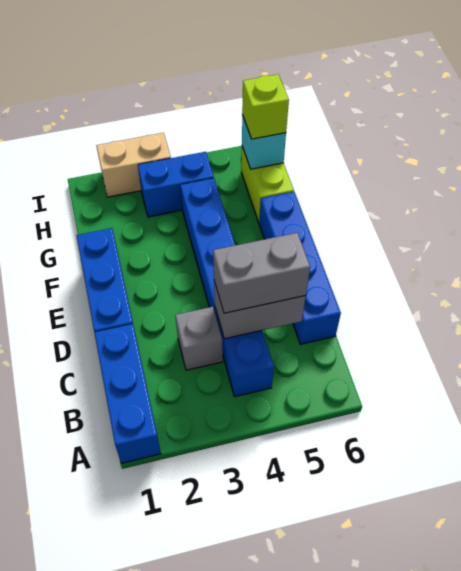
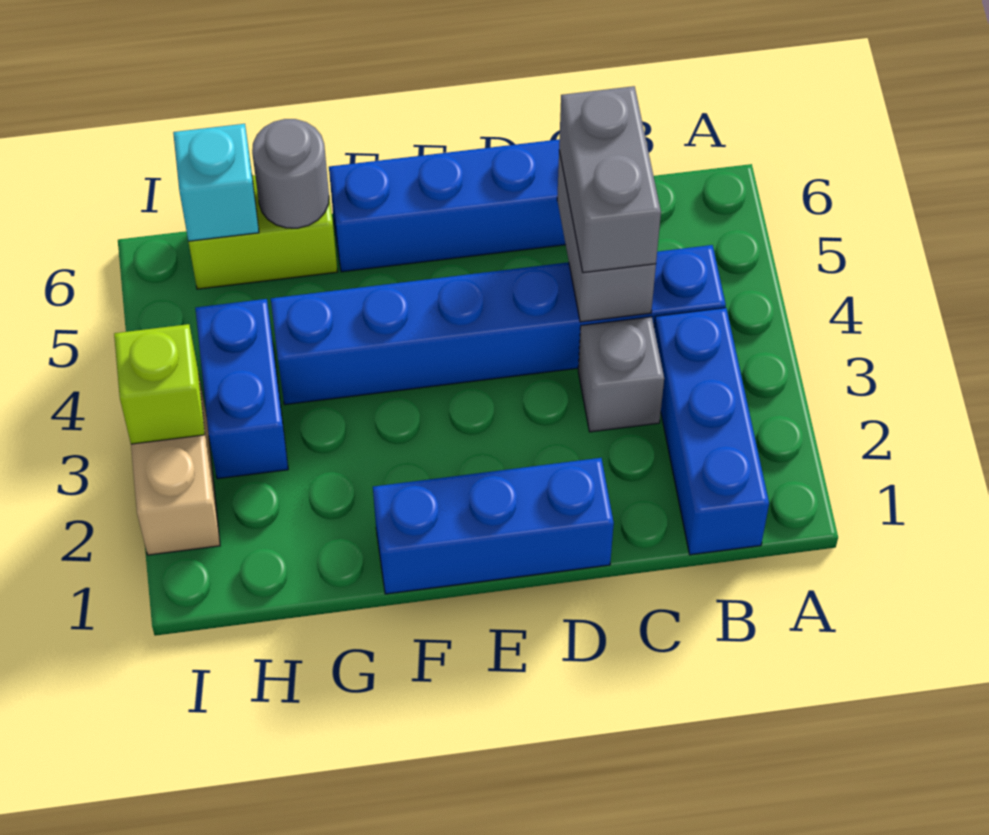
blue brick A1:C1 level 1 -> blue brick B1:B3 level 1
none -> grey round brick G6 level 2
lime brick H6 level 3 -> lime brick I3 level 2

